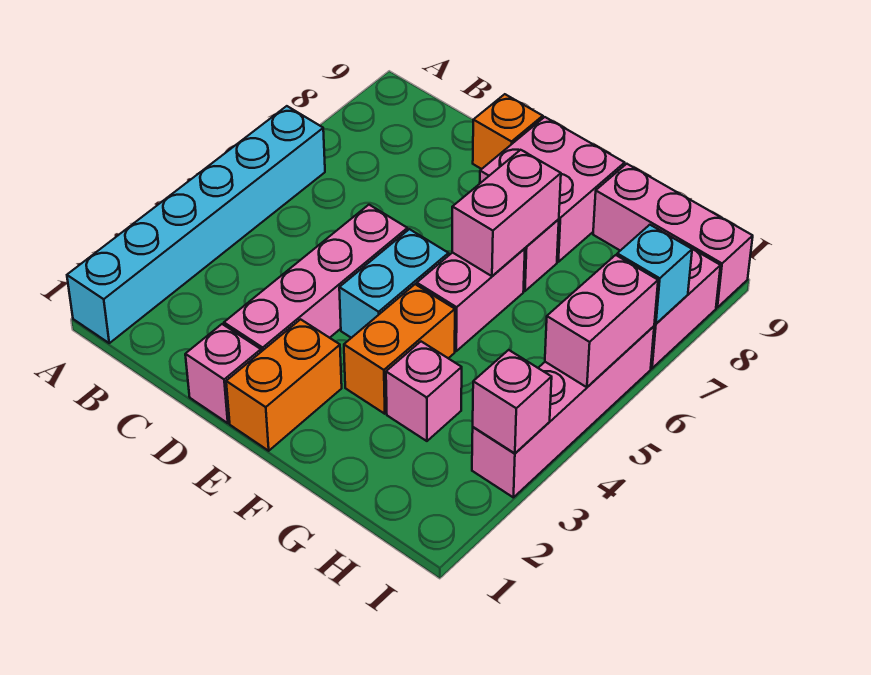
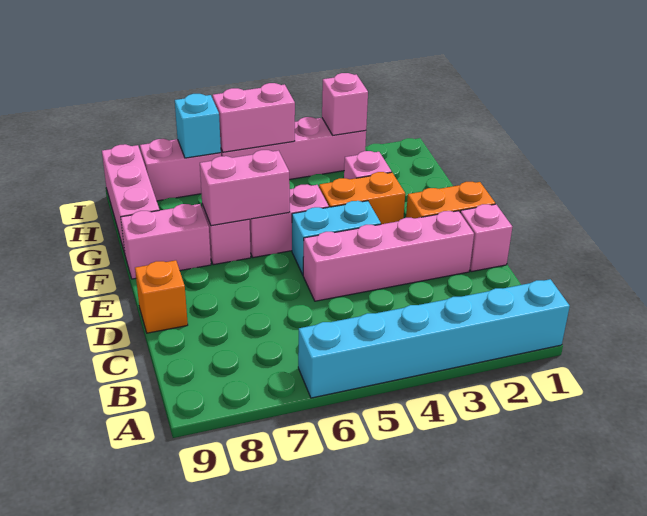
pink brick E8:F9 level 1 -> pink brick F8:F9 level 1

